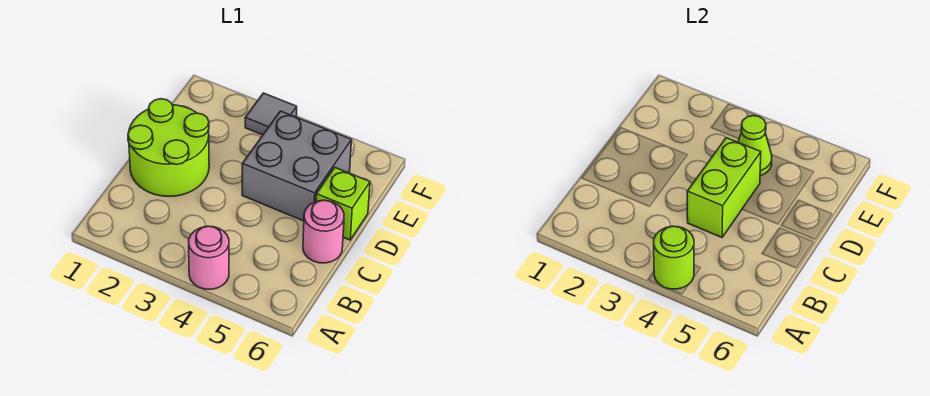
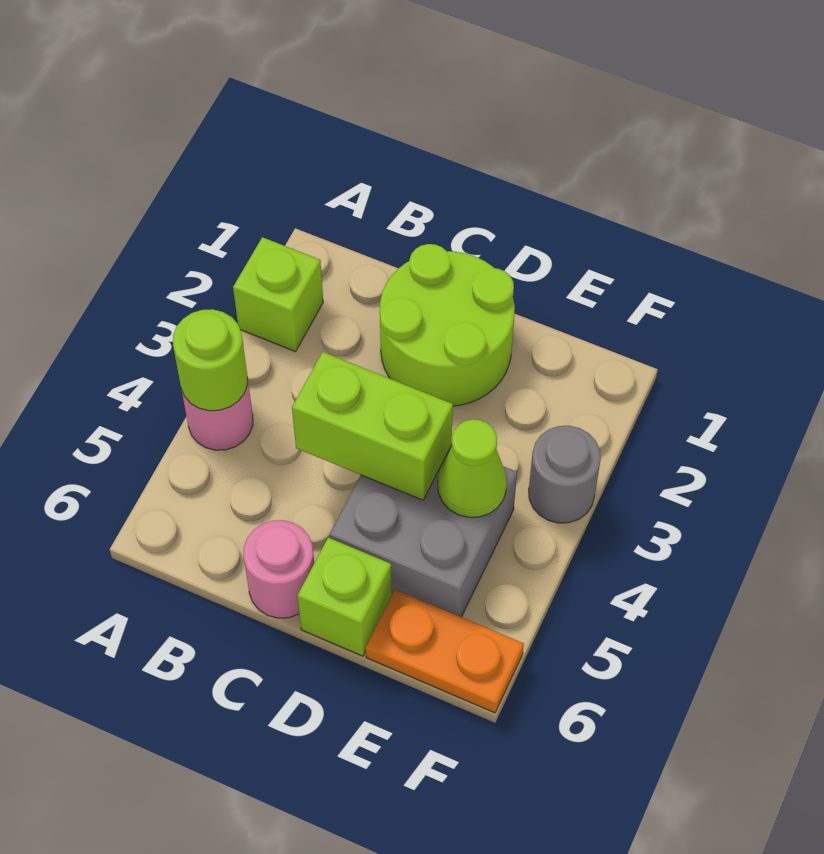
none -> lime brick A2 level 1
none -> orange plate E6:F6 level 1
grey tile F3 level 1 -> grey round brick F3 level 1

